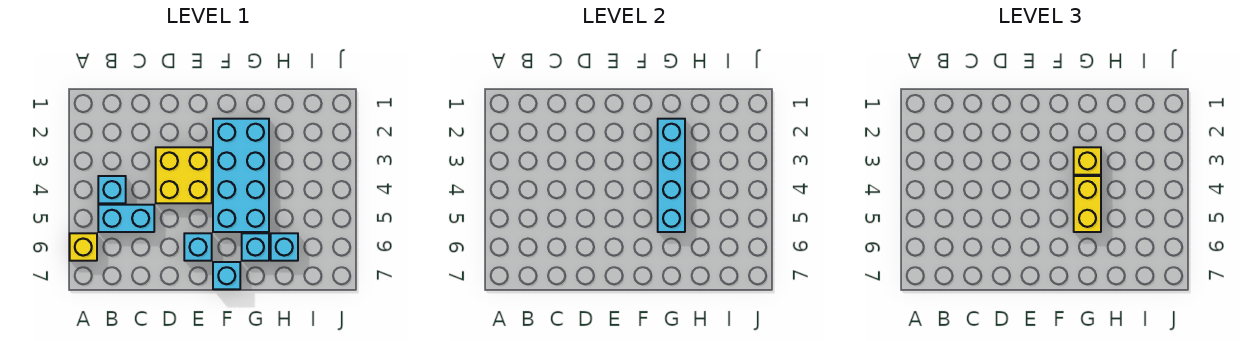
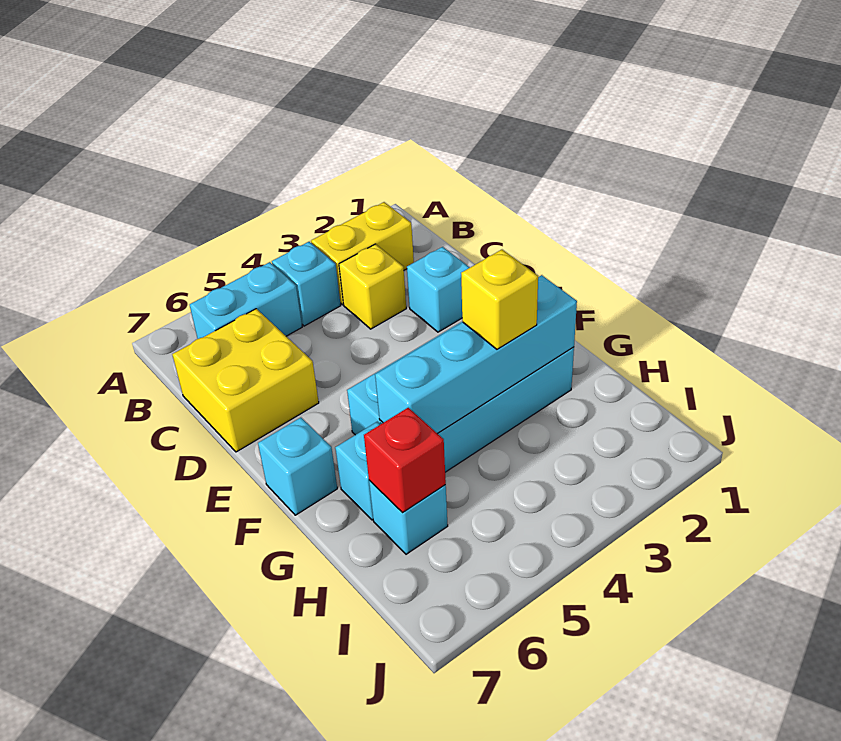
yellow brick A6 level 1 -> yellow brick C3 level 1
cyan brick B5:C5 level 1 -> cyan brick B5:B6 level 1
yellow brick D3:E4 level 1 -> yellow brick C6:D7 level 1
cyan brick E6 level 1 -> cyan brick D2 level 1
yellow brick G4:G5 level 3 -> yellow brick B2:B3 level 1
none -> red brick H6 level 2

